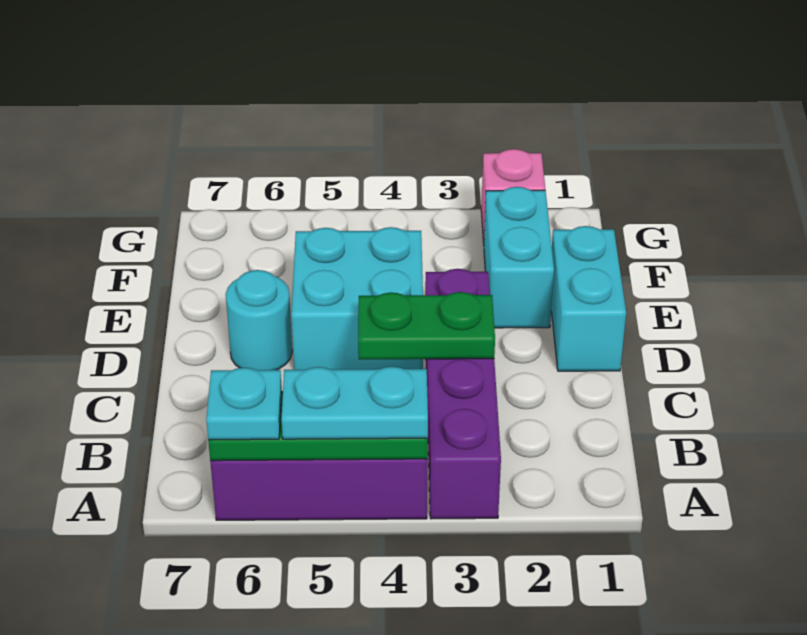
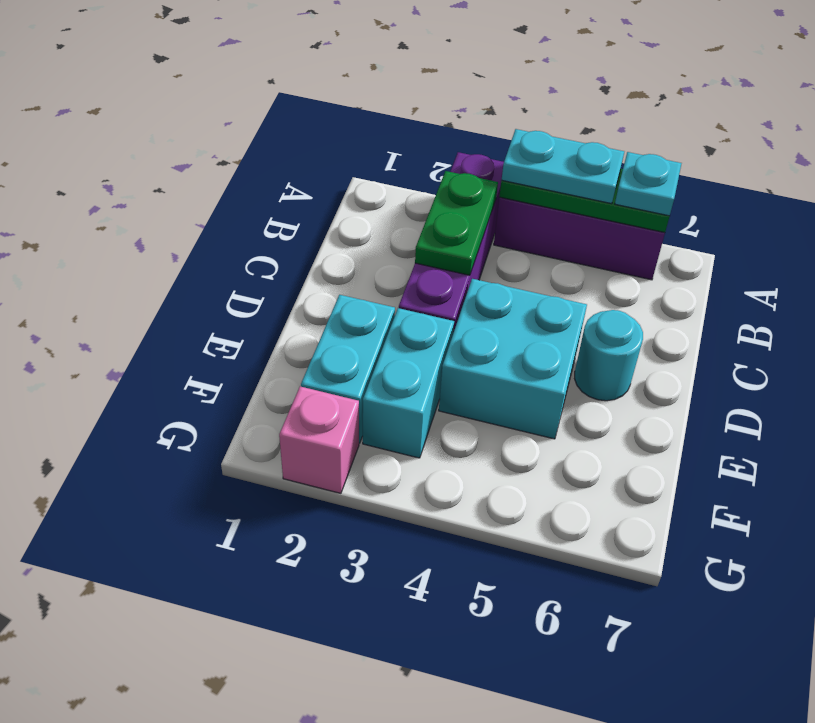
green plate C3:C4 level 2 -> green plate B3:C3 level 2
cyan brick D1:E1 level 1 -> cyan brick E3:F3 level 1

